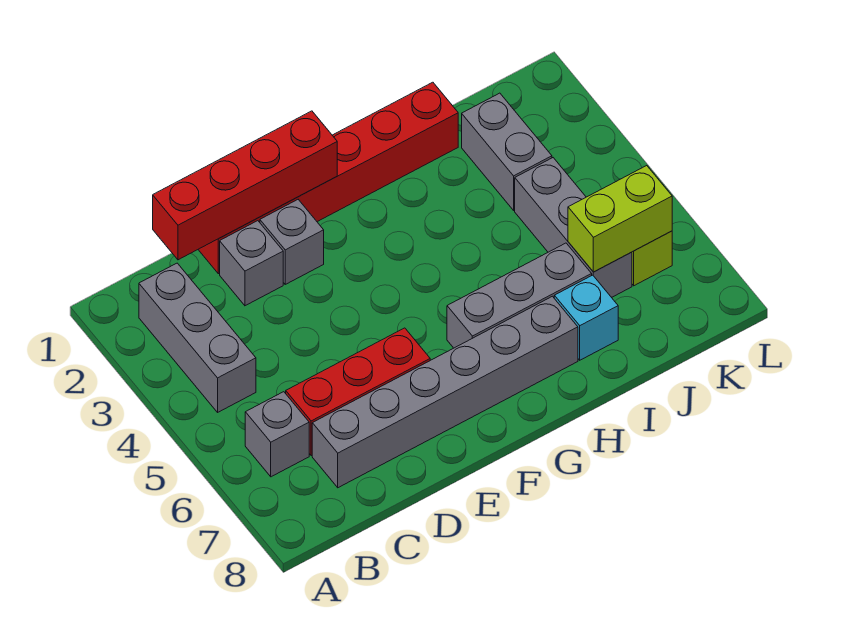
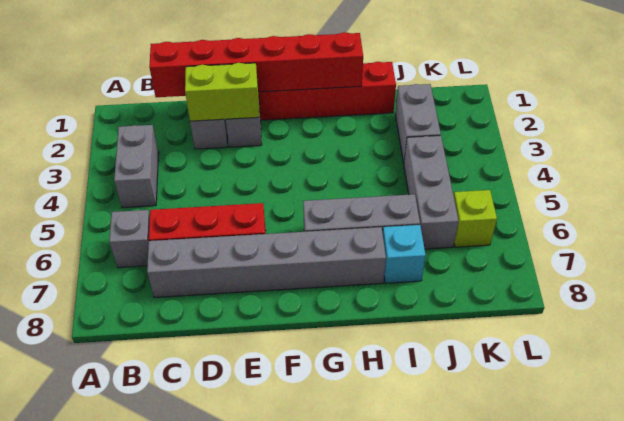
grey brick B2:B4 level 1 -> grey brick B3:B4 level 1
red brick C1:F1 level 2 -> red brick C1:H1 level 2
lime brick J6:K6 level 2 -> lime brick D2:E2 level 2

